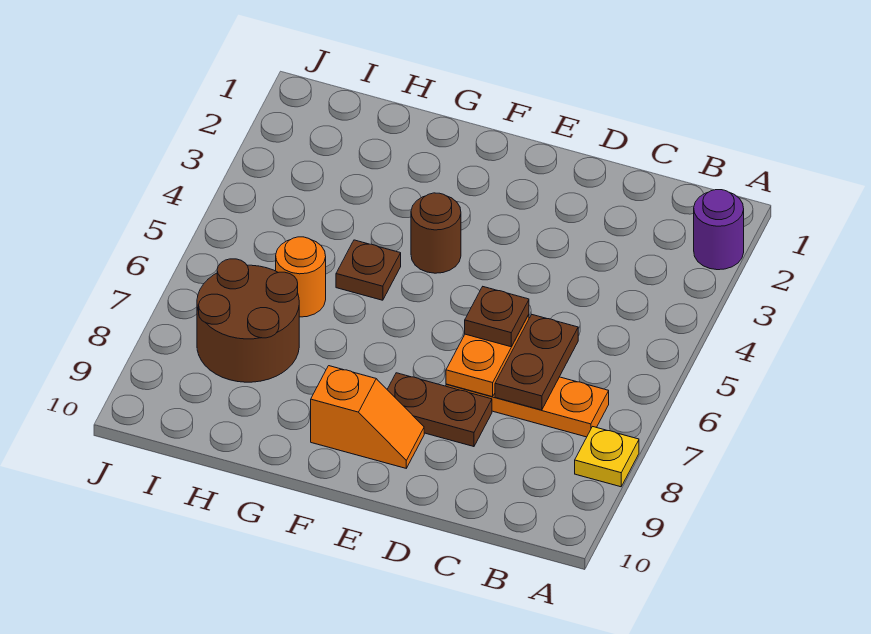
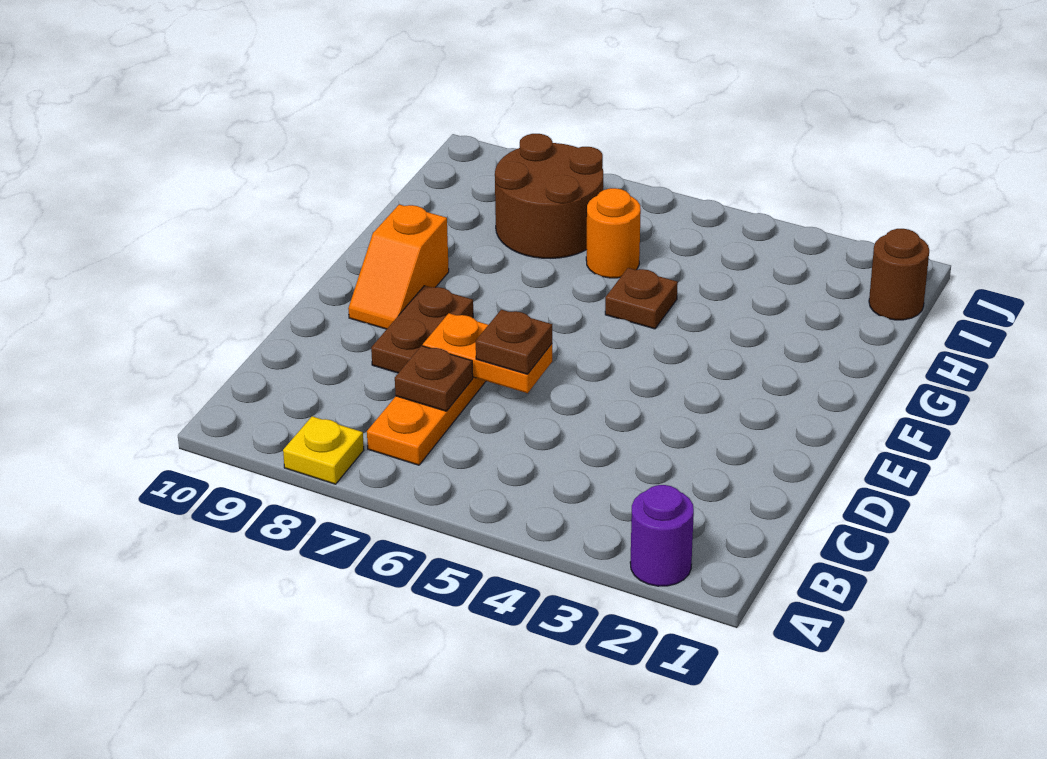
brown plate C6:C7 level 2 -> brown plate C7 level 2
brown round brick F4 level 1 -> brown round brick I1 level 1

